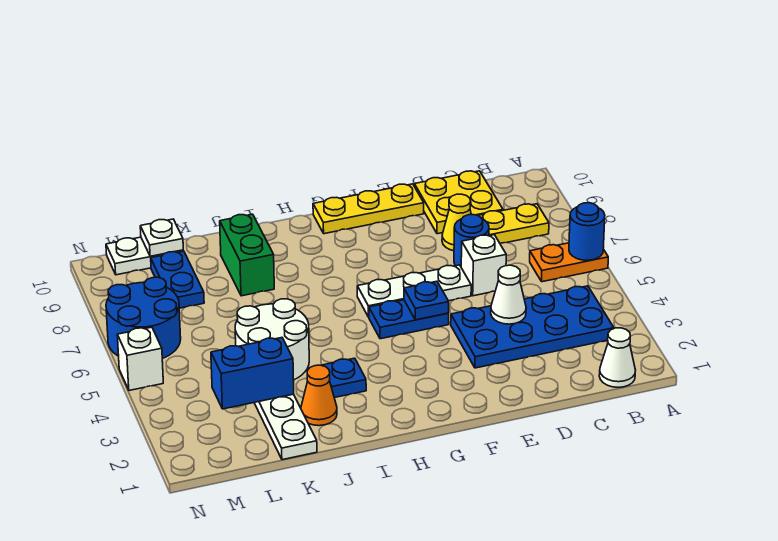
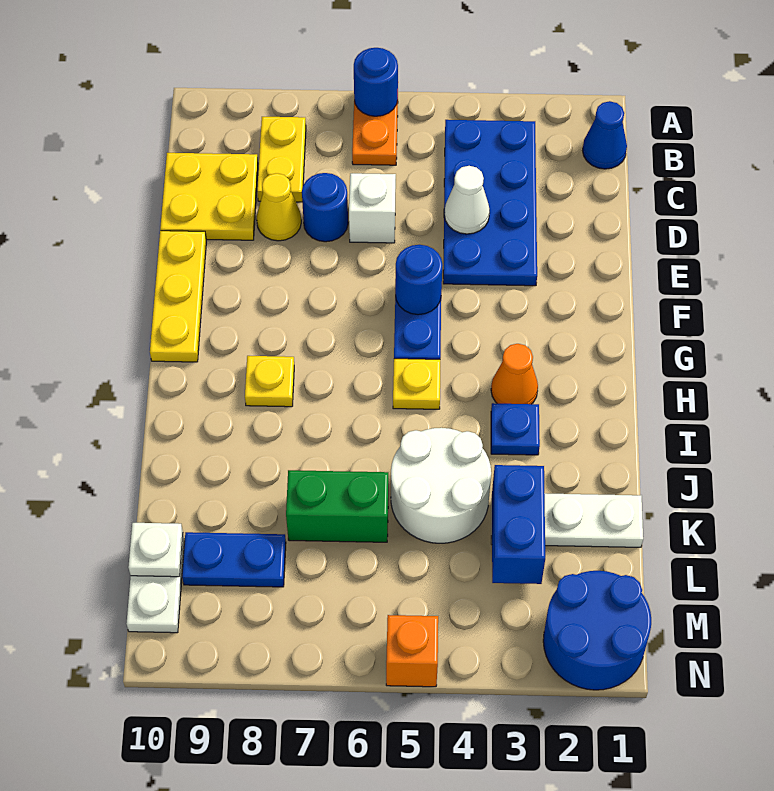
white cone B1 level 1 -> blue cone B1 level 1
white plate E6:G6 level 1 -> none
blue plate F5 level 2 -> blue round brick F5 level 2
none -> yellow plate H5 level 1
none -> yellow plate H8 level 1
orange cone J2 level 1 -> orange cone H3 level 1
green brick J8:J9 level 1 -> green brick K6:K7 level 1
blue round brick M6:N7 level 1 -> blue round brick M1:N2 level 1
white brick N5 level 1 -> orange brick N5 level 1

